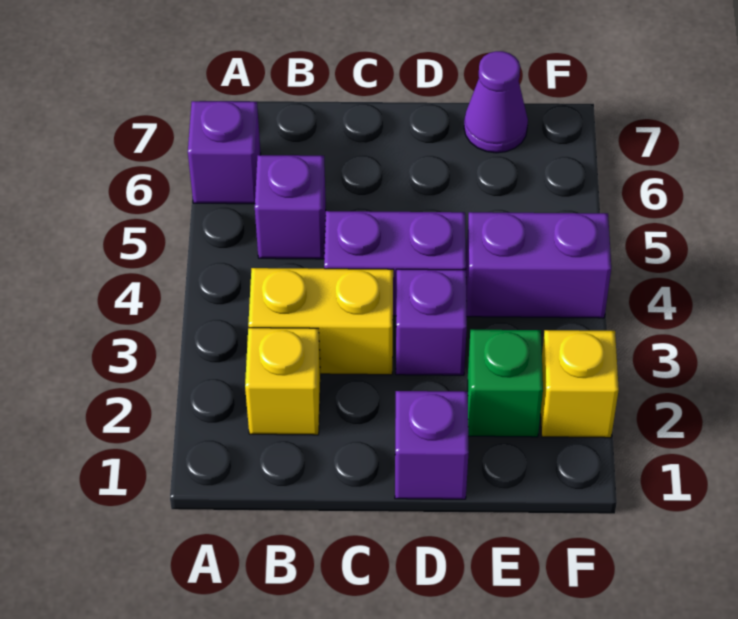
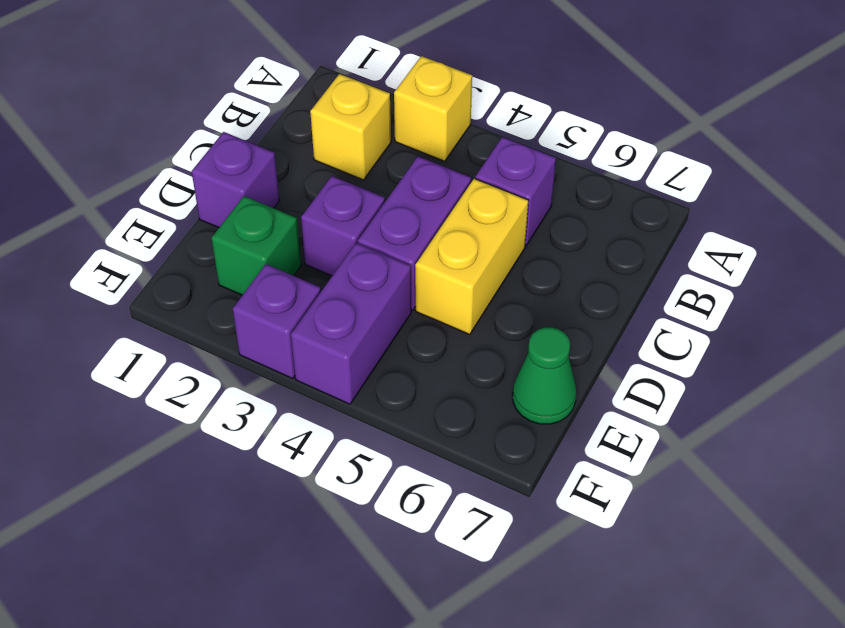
purple brick A6 level 1 -> purple brick F3 level 1
yellow brick B3:C3 level 1 -> yellow brick C5:D5 level 1
purple cone E7 level 1 -> green cone E7 level 1
yellow brick F2 level 1 -> yellow brick A3 level 1

